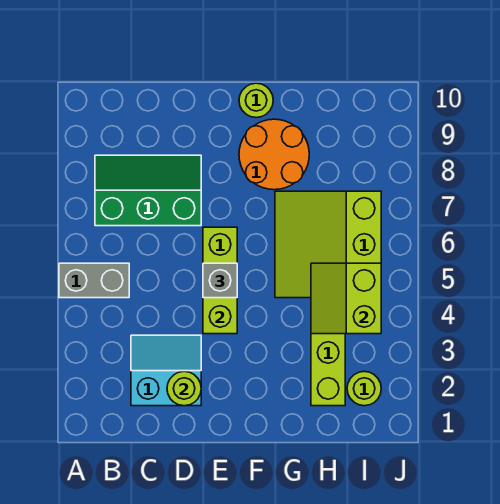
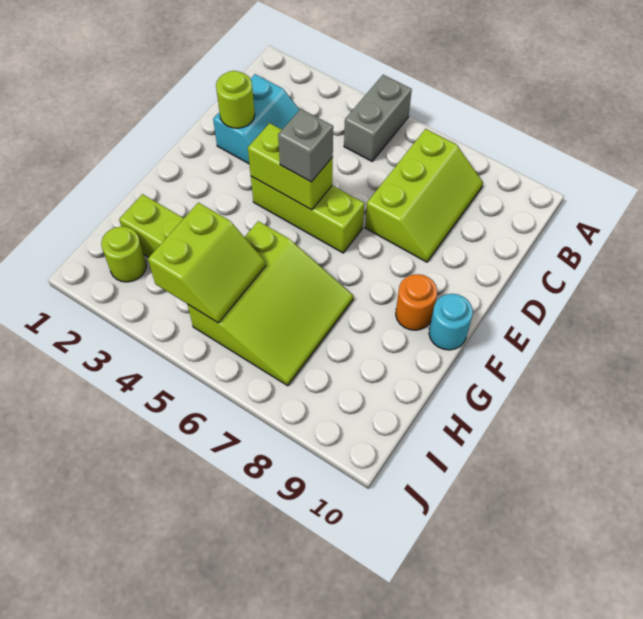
green slope B7:D8 level 1 top 7 -> lime slope B7:D8 level 1 top 7
orange round brick F8:G9 level 1 -> orange round brick F9 level 1
lime round brick F10 level 1 -> cyan round brick F10 level 1
lime slope G5:I7 level 1 top I -> lime slope G5:I7 level 1 top 5
lime slope H4:I5 level 2 top I -> lime slope H4:I5 level 2 top 4

